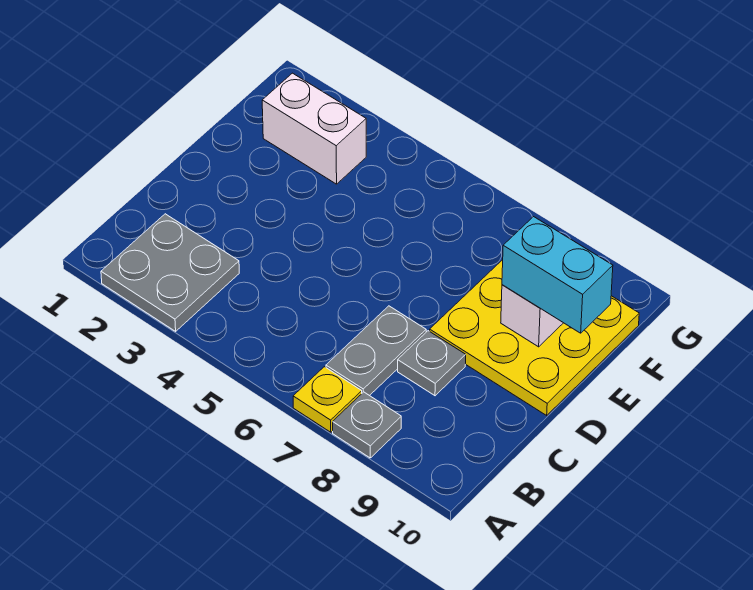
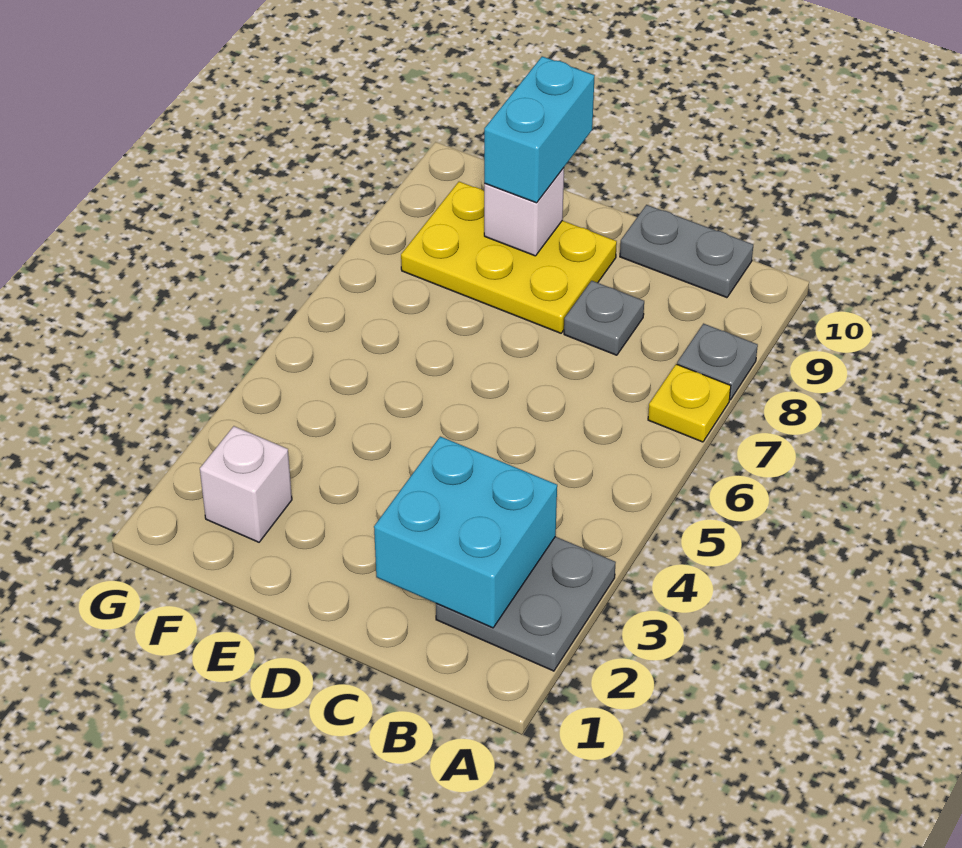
none -> cyan brick B2:C3 level 2
grey plate B7:C7 level 1 -> grey plate B10:C10 level 1
yellow plate D8:F10 level 1 -> yellow plate D8:F9 level 1
white brick F2:F3 level 1 -> white brick F2 level 1

